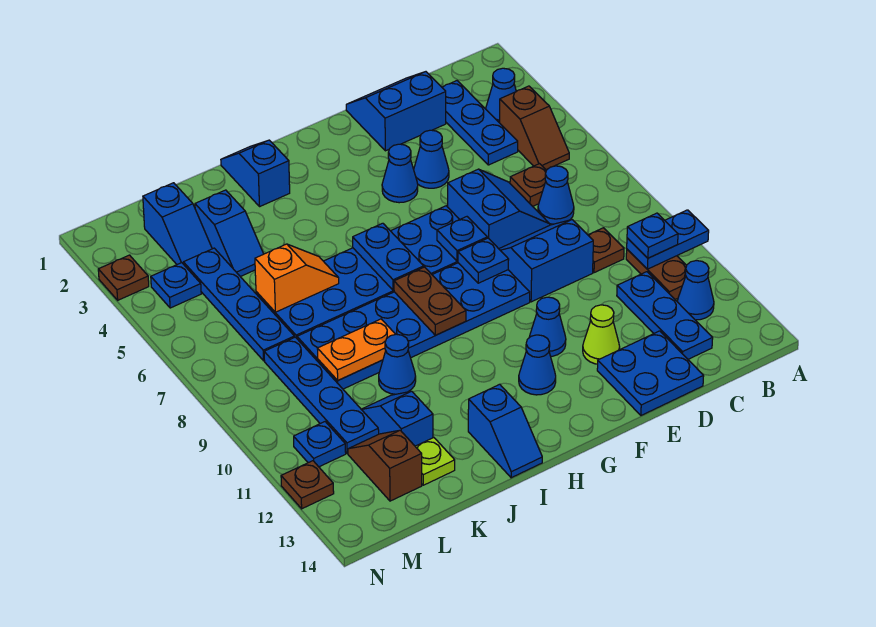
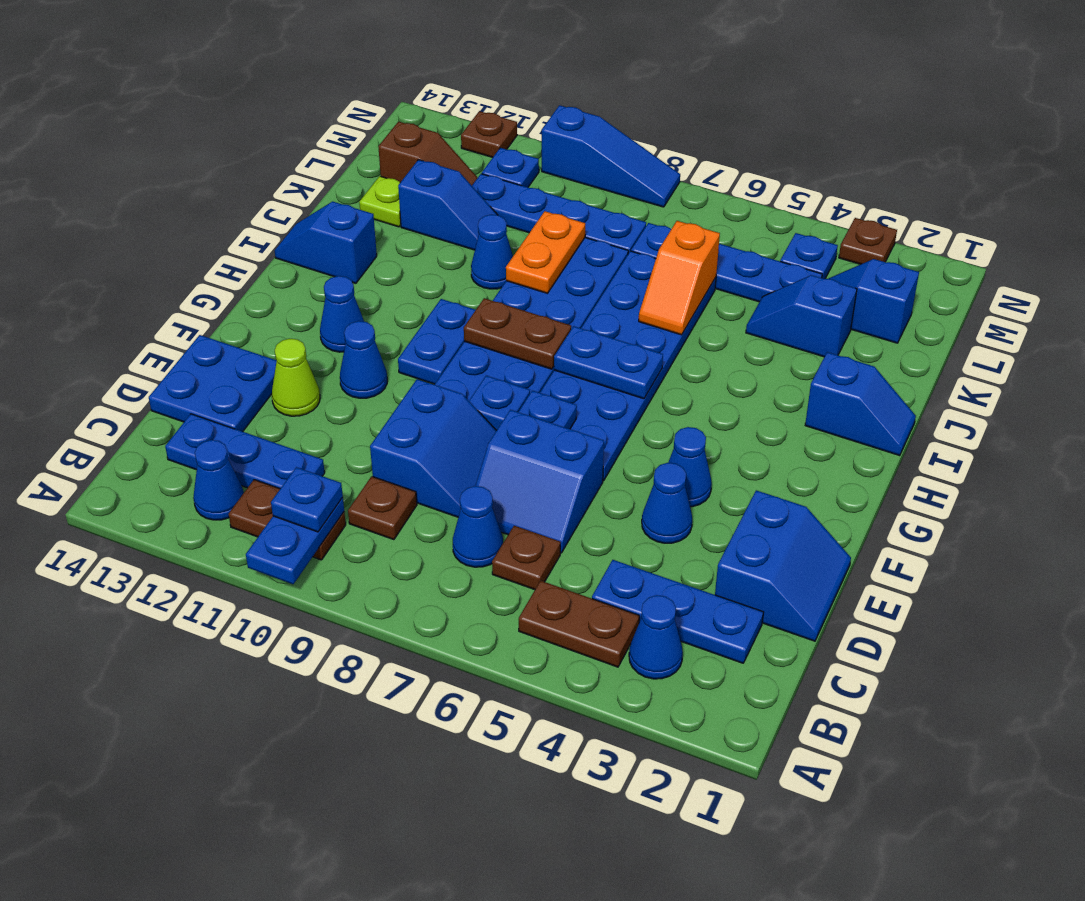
brown slope B4:B5 level 1 top 4 -> brown plate B4:B5 level 1
none -> blue plate G10:H10 level 1
none -> blue slope N8:N10 level 1 top 10

